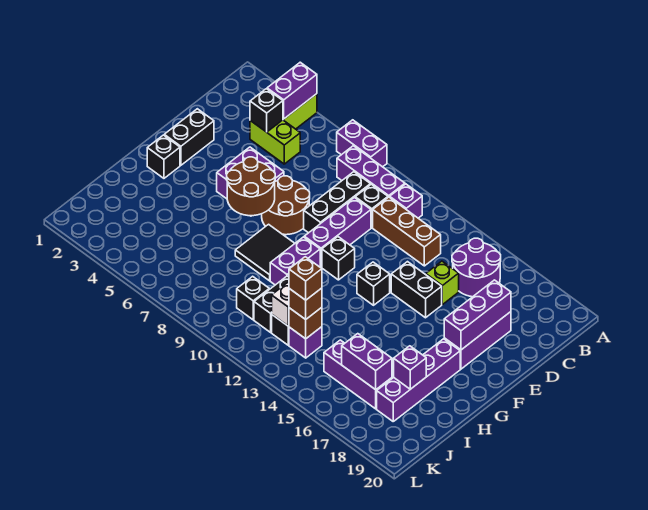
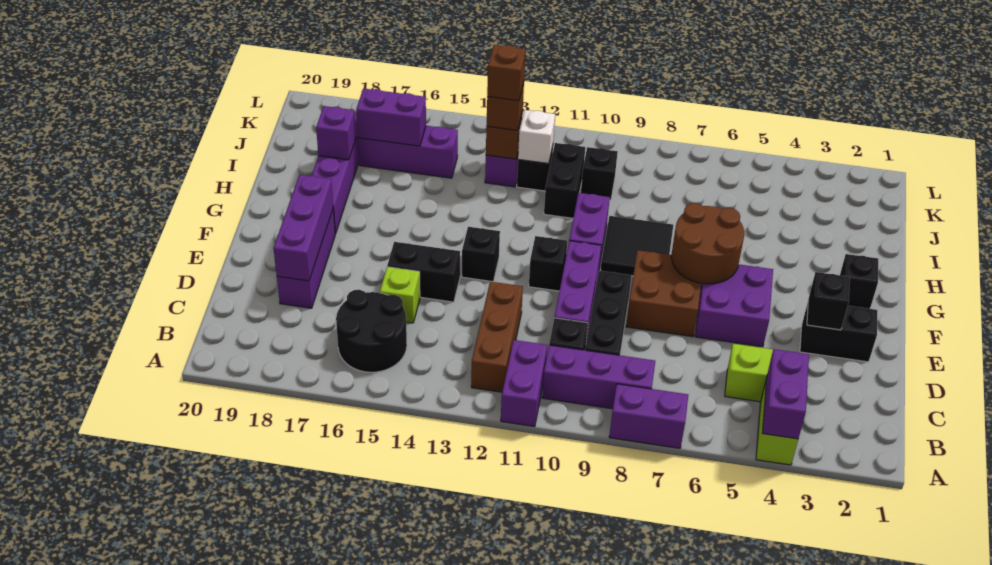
purple brick B11 level 1 -> purple brick A11:B11 level 1
purple round brick B15:C16 level 1 -> black round brick B15:C16 level 1
black brick C4 level 2 -> black brick E3 level 2
brown brick C11:C13 level 1 -> brown brick B12:D12 level 1
black brick E2:F2 level 1 -> black brick E2:E3 level 1
brown round brick E7:F8 level 1 -> brown brick E7:F8 level 1

